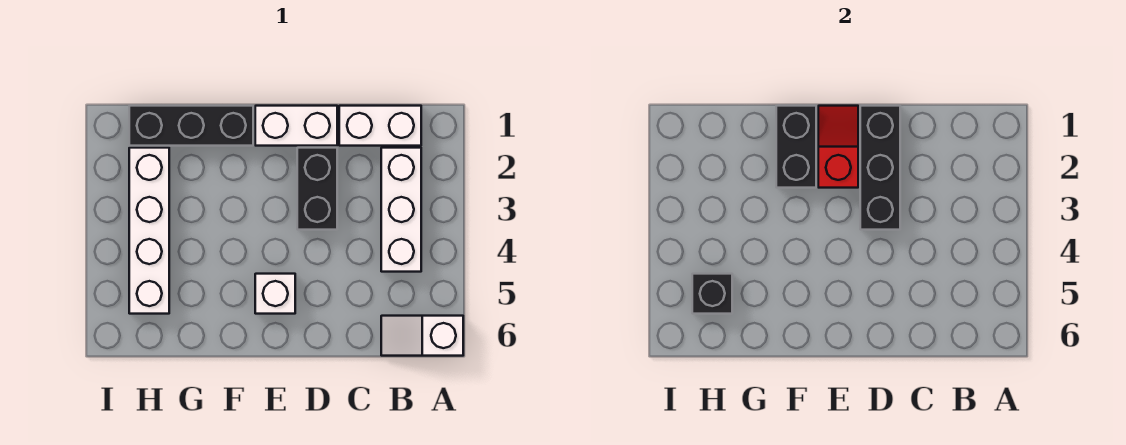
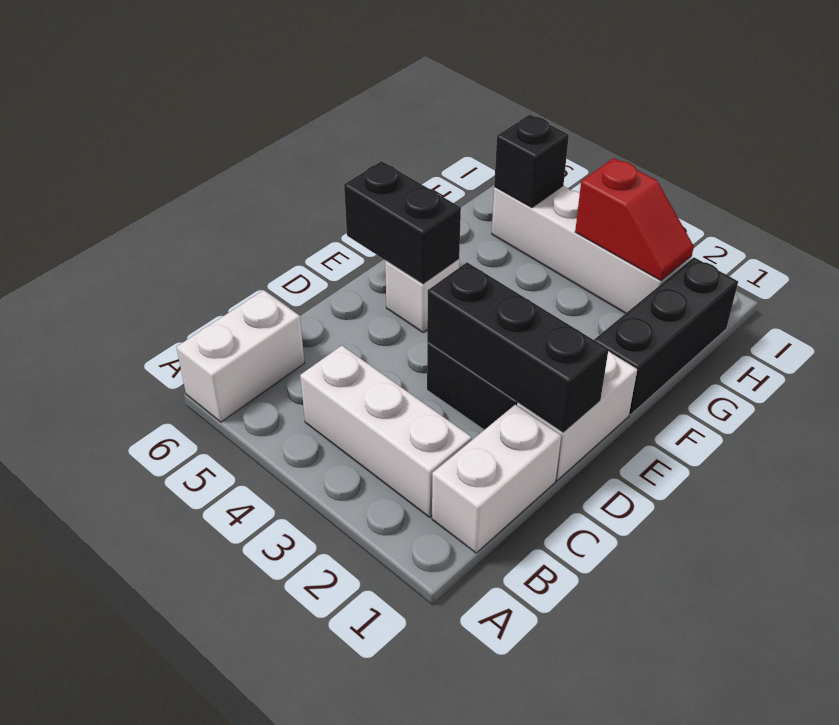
white slope A6:B6 level 1 top A -> white brick A6:B6 level 1
red slope E1:E2 level 2 top 2 -> red slope H2:H3 level 2 top 3
black brick F1:F2 level 2 -> black brick E5:E6 level 2

